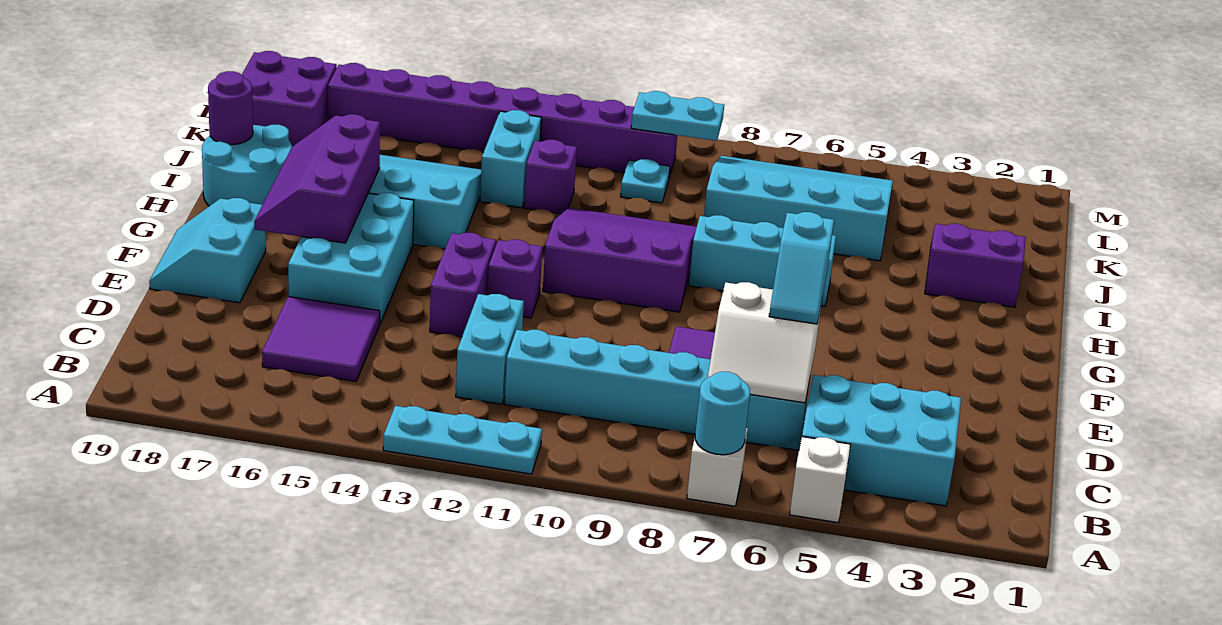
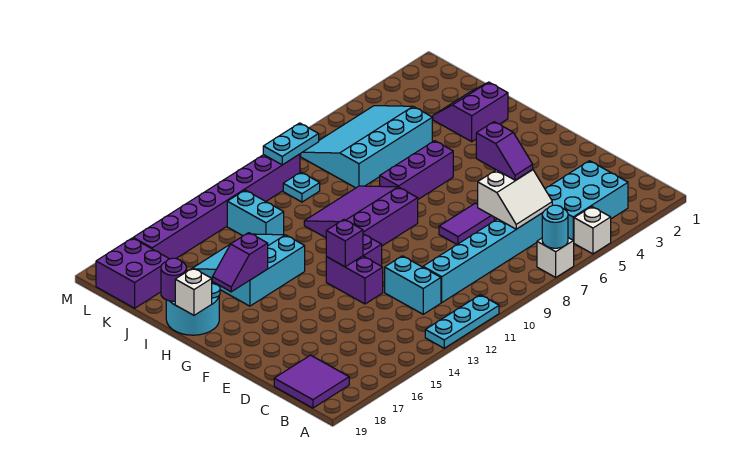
purple tile C15:D16 level 1 -> purple tile B18:C19 level 1
cyan slope D6:E6 level 3 top E -> purple slope D6:E6 level 3 top E
cyan brick E15:G16 level 1 -> none
cyan slope E18:F19 level 1 top 18 -> none
purple slope F16:H17 level 2 top 16 -> purple slope H16:H17 level 2 top 16
cyan brick H6:H8 level 1 -> purple brick H6:H8 level 1
none -> white brick H19 level 2
purple brick J12 level 1 -> purple brick F13 level 2

